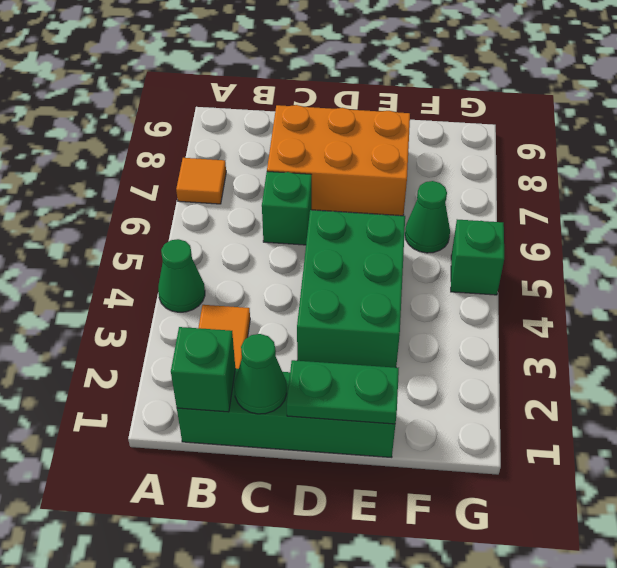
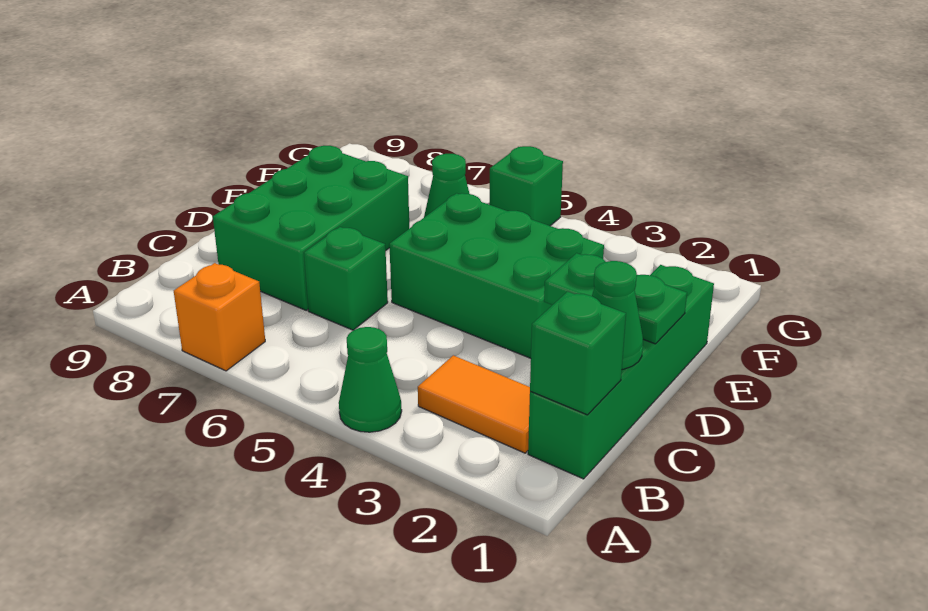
orange tile A7 level 1 -> orange brick A7 level 1
orange brick C7:E8 level 1 -> green brick C7:E8 level 1
green plate D1:E1 level 2 -> green plate D1:D2 level 2

